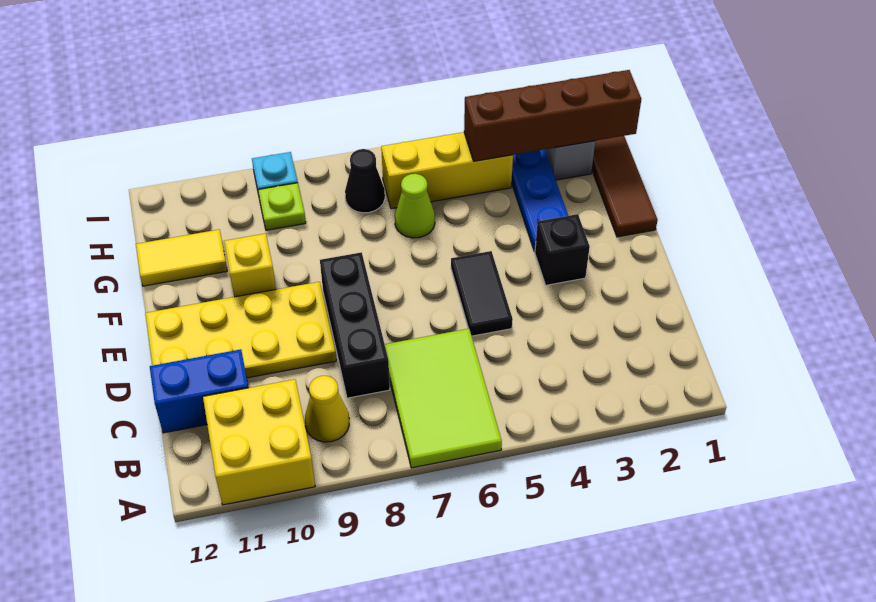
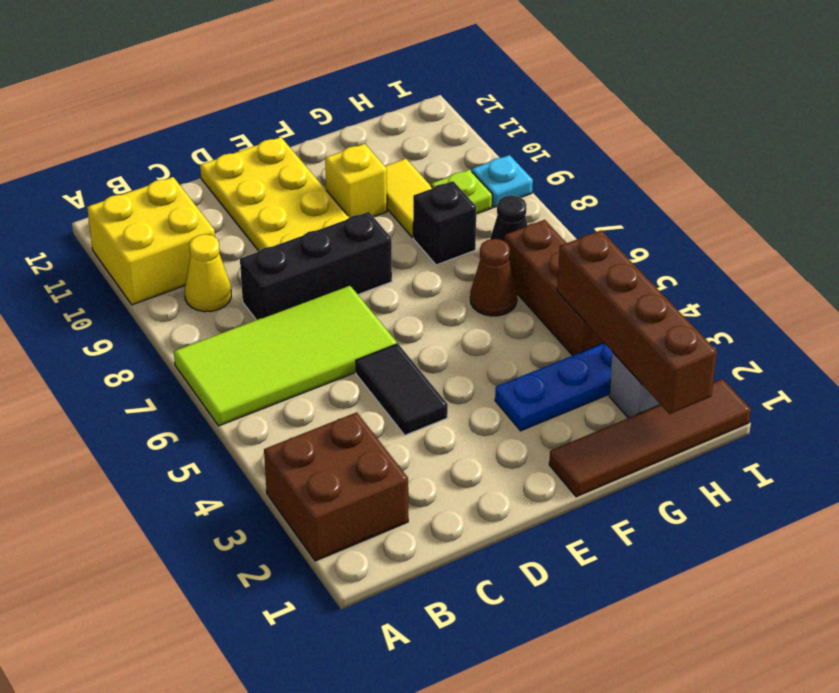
none -> brown brick A2:B3 level 1
lime tile A6:C7 level 1 -> lime tile A6:D7 level 1
blue brick C11:C12 level 1 -> none
black tile D5:E5 level 1 -> black tile D4:D5 level 1
black brick E3 level 1 -> black brick G8 level 1
lime cone G6 level 1 -> brown cone G6 level 1
yellow tile G11:G12 level 1 -> yellow tile G9:G10 level 1
yellow brick H4:H6 level 1 -> brown brick H4:H6 level 1

